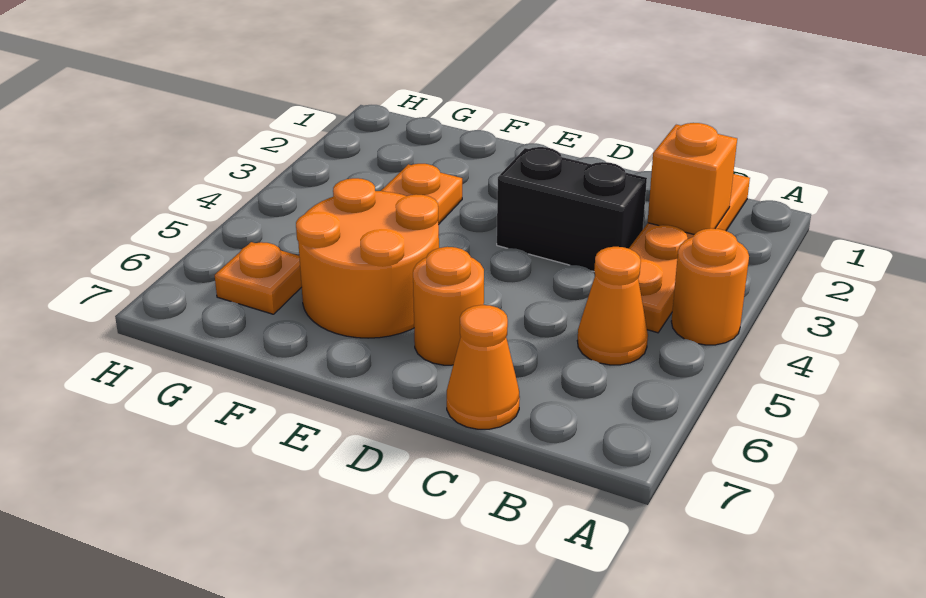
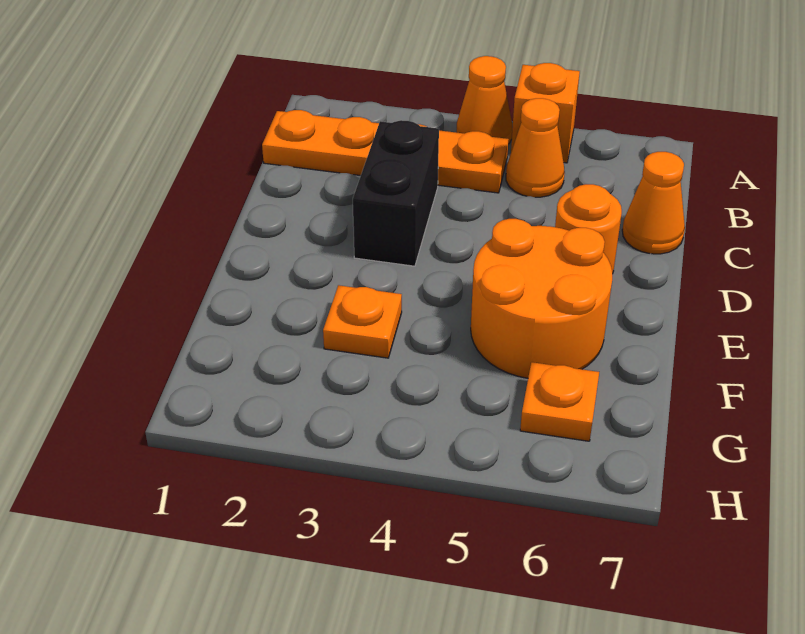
orange round brick A4 level 1 -> orange cone A4 level 1
orange brick B2 level 2 -> orange brick A5 level 1

